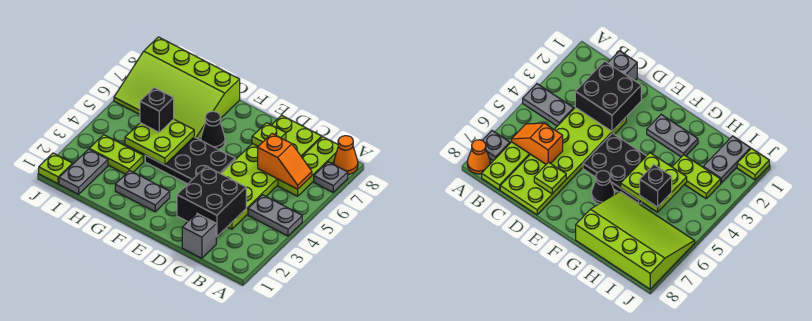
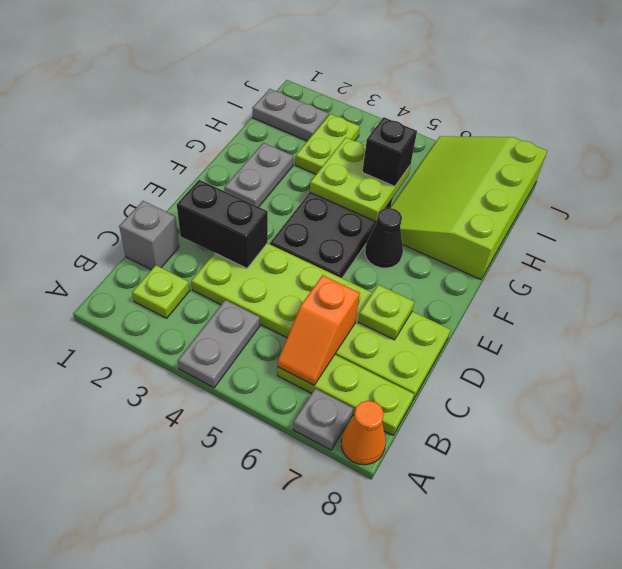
black brick C2:D3 level 2 -> black brick D2:D3 level 2
lime plate J1 level 1 -> lime plate B2 level 1

